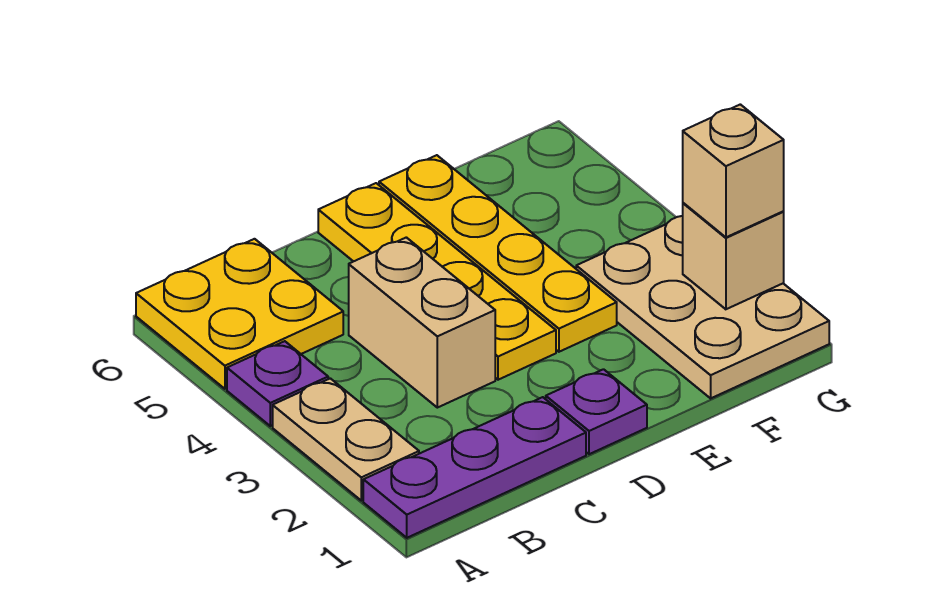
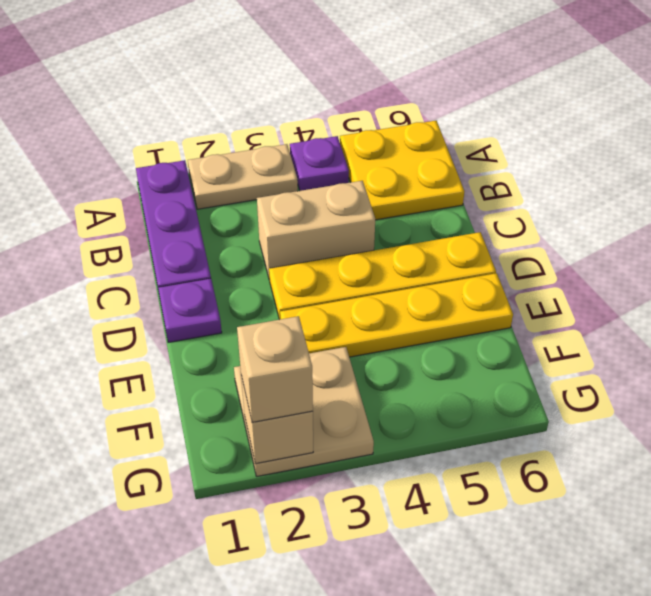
tan plate F1:G3 level 1 -> tan plate F2:G3 level 1

